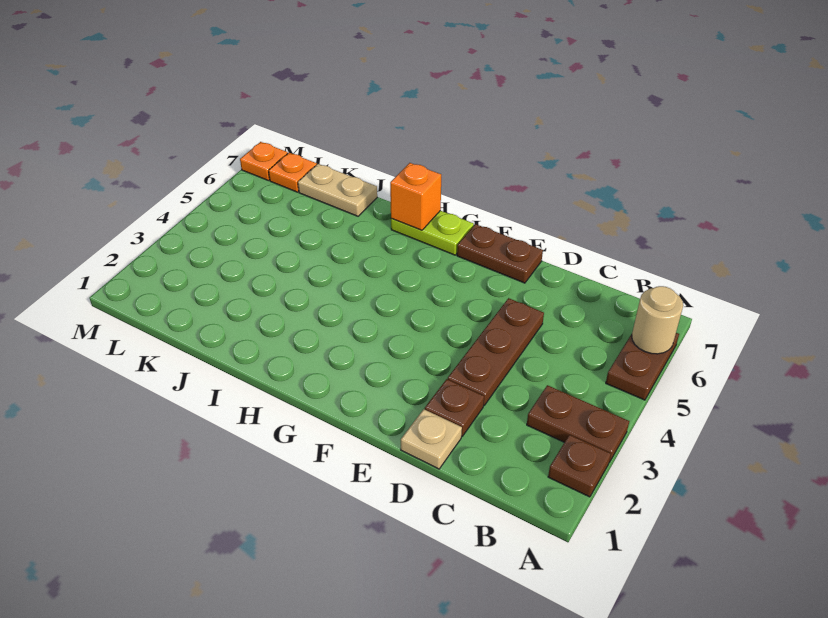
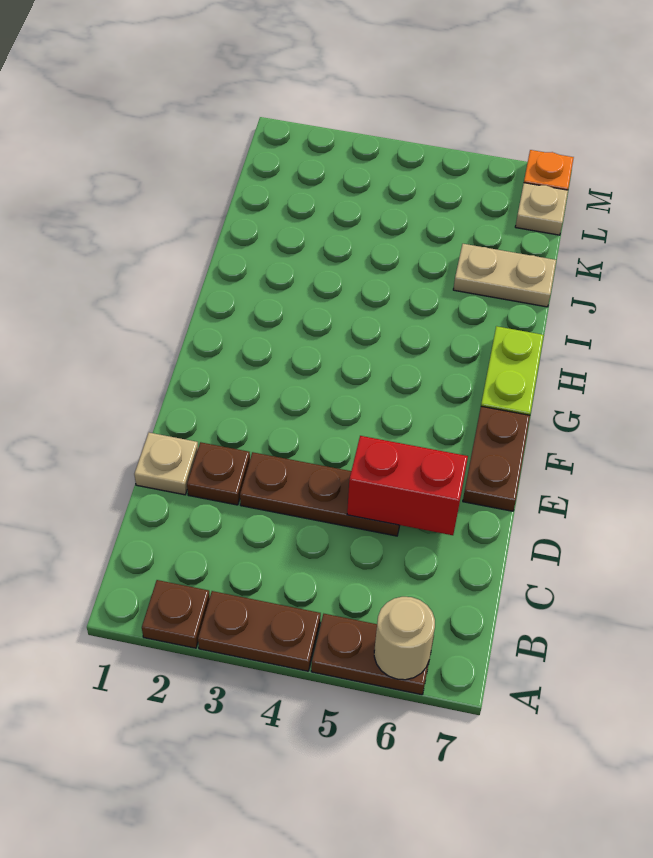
brown plate A3:B3 level 1 -> brown plate A3:A4 level 1
none -> red brick D5:D6 level 2
orange brick H7 level 2 -> none
tan plate J7:K7 level 1 -> tan plate J6:J7 level 1
orange plate L7 level 1 -> tan plate L7 level 1

